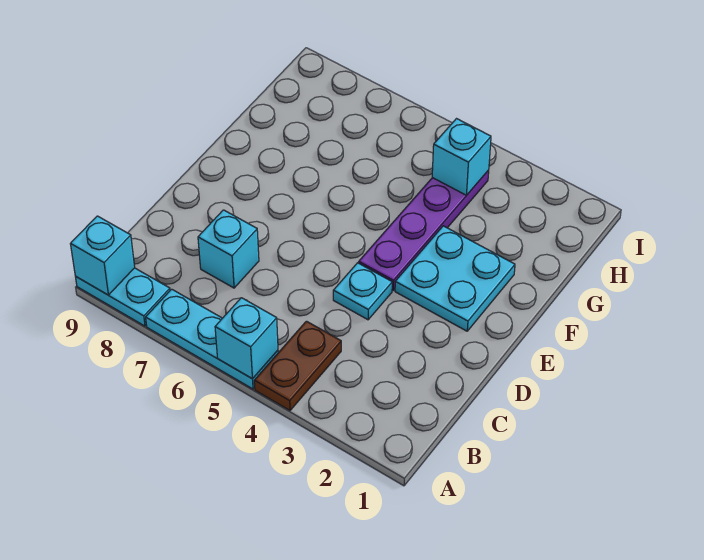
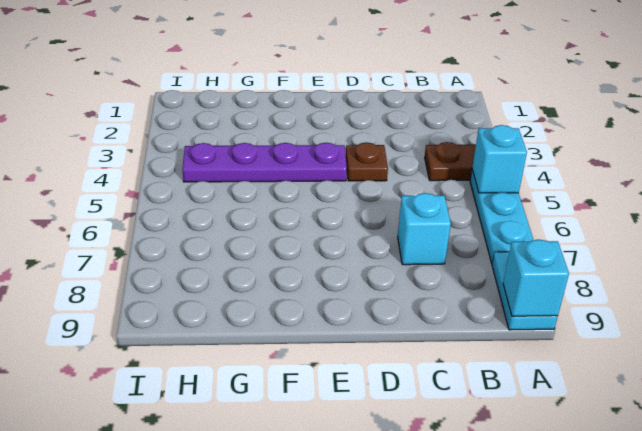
cyan plate D4 level 1 -> brown plate D4 level 1
cyan plate E2:F3 level 1 -> none
cyan brick H4 level 2 -> none

